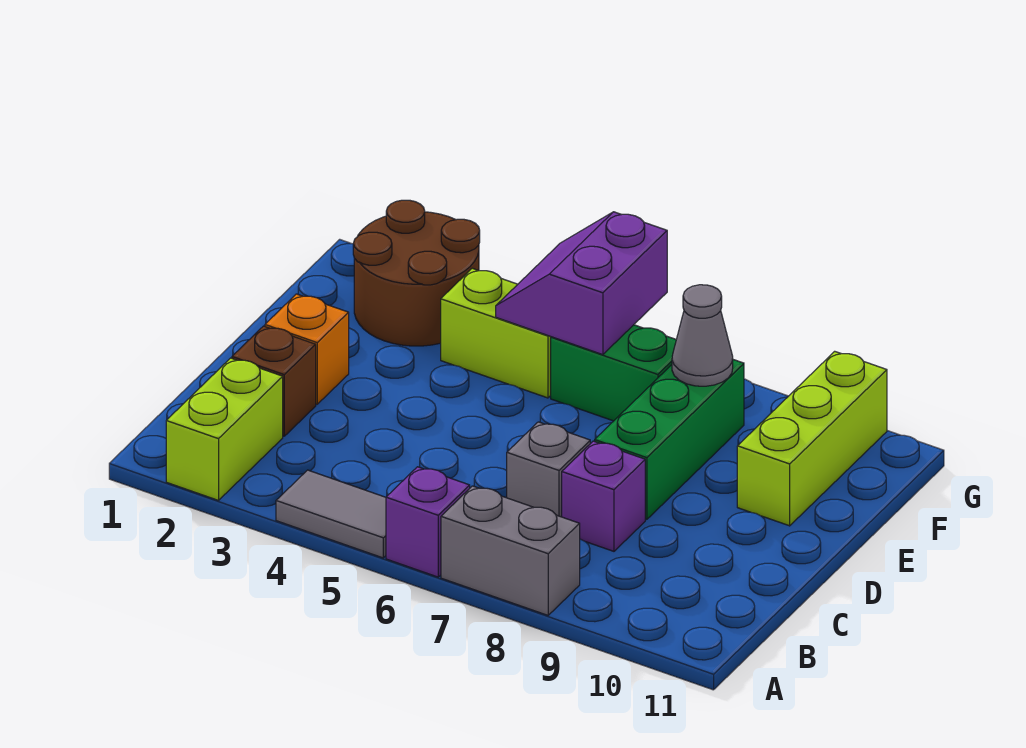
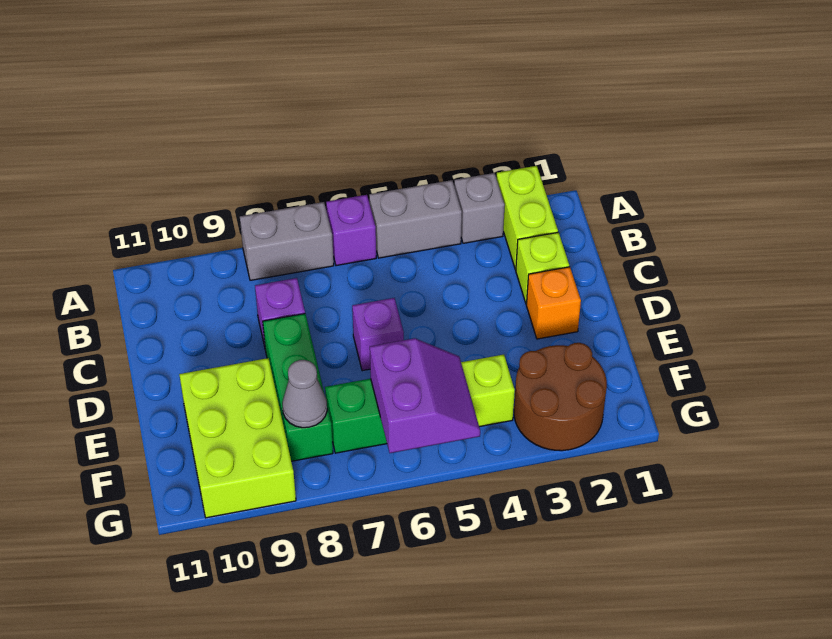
grey tile A4:A5 level 1 -> grey brick A4:A5 level 1
brown brick C2 level 1 -> lime brick C2 level 1
grey brick C7 level 1 -> grey brick A3 level 1
none -> purple brick D6 level 1
lime brick E10:G10 level 1 -> lime brick E9:G10 level 1

